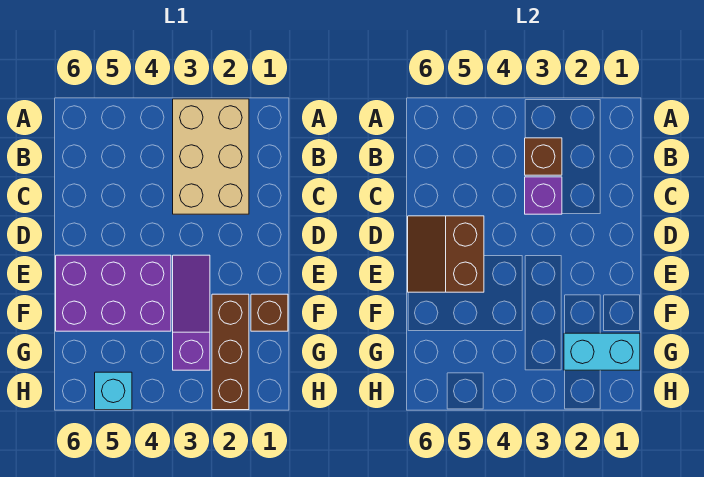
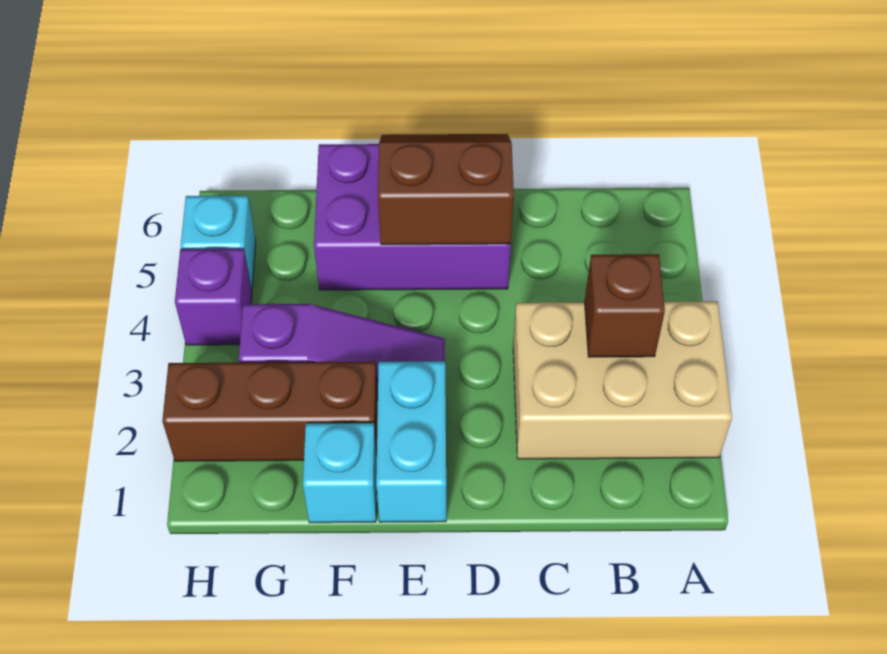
purple brick C3 level 2 -> purple brick H4 level 1
purple brick E4:F6 level 1 -> purple brick D5:F6 level 1
brown brick F1 level 1 -> cyan brick F1 level 1
cyan brick G1:G2 level 2 -> cyan brick E1:E2 level 1

